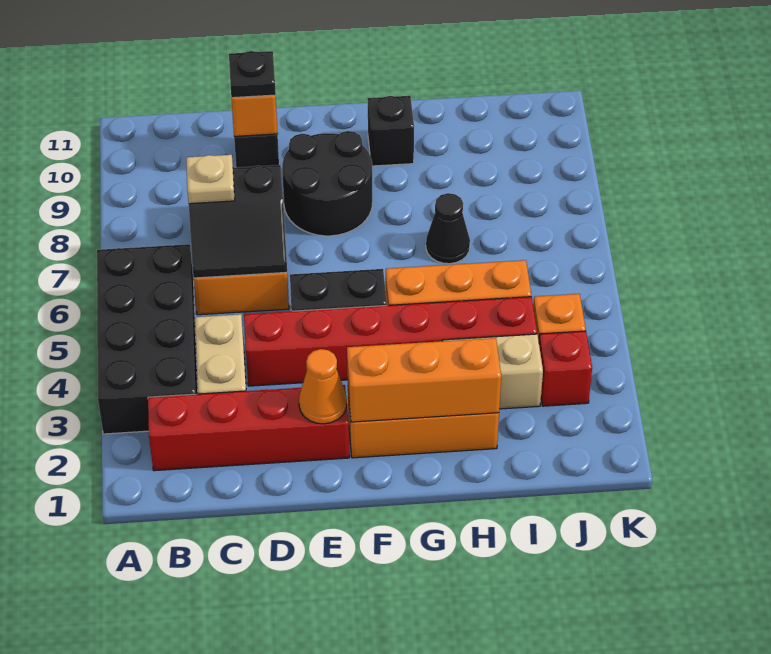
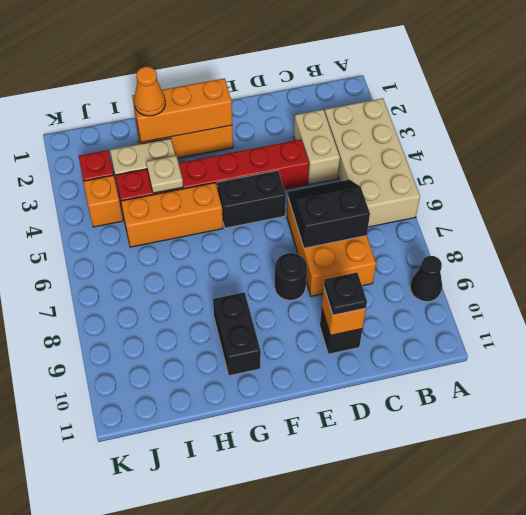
black brick A3:B6 level 1 -> tan brick A3:B6 level 1
red brick B2:E2 level 1 -> none
tan plate C7 level 3 -> tan plate H4 level 2
orange cone E2 level 2 -> orange cone H2 level 3
black round brick E8:F9 level 1 -> black round brick E8 level 1
black brick G10 level 1 -> black brick G9:G10 level 1
black cone H7 level 1 -> black cone A9 level 1

